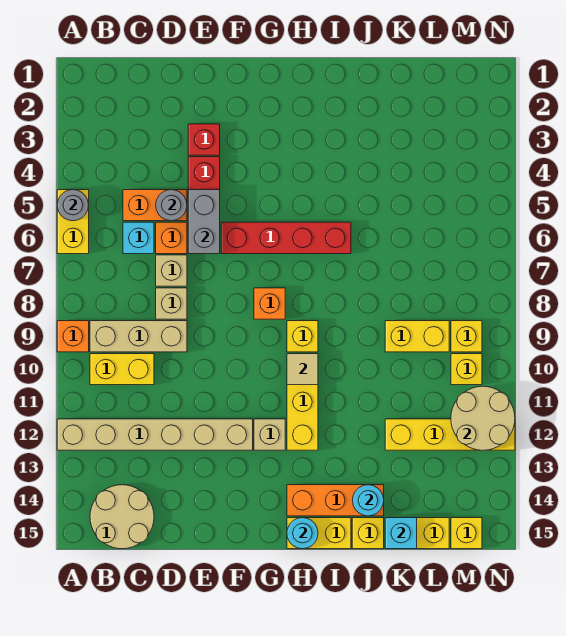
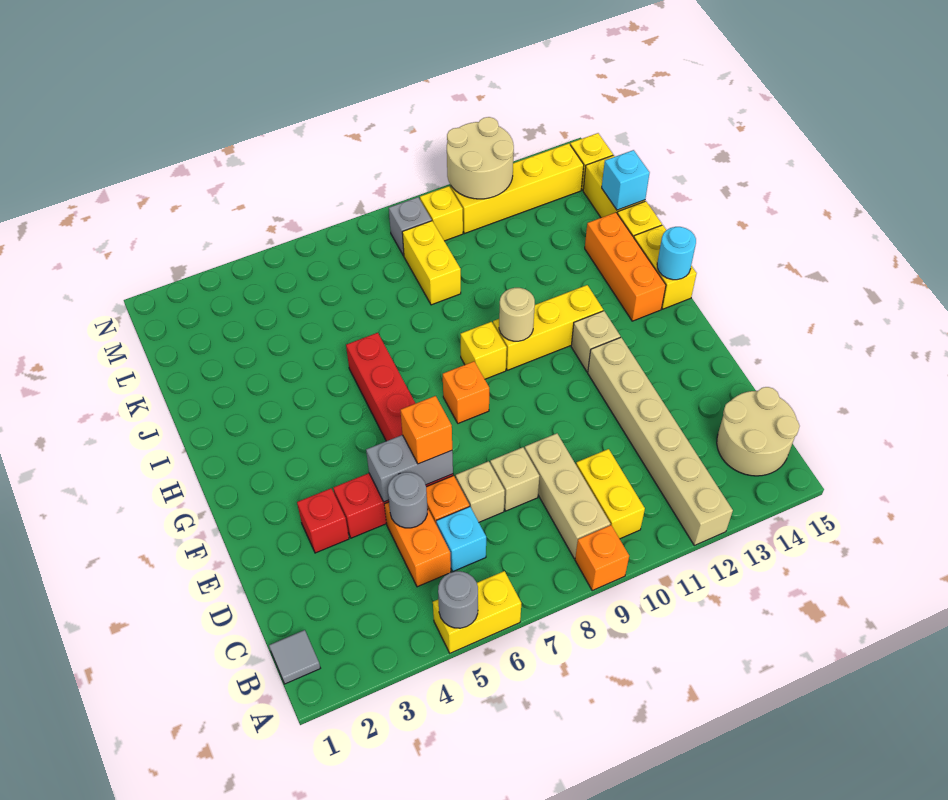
none -> grey tile B1 level 1
none -> orange brick E6 level 3
tan tile H10 level 2 -> tan round brick H10 level 2
cyan round brick J14 level 2 -> none
yellow brick K12:N12 level 1 -> yellow brick M11:M14 level 1
yellow brick M9 level 1 -> grey brick M9 level 1

